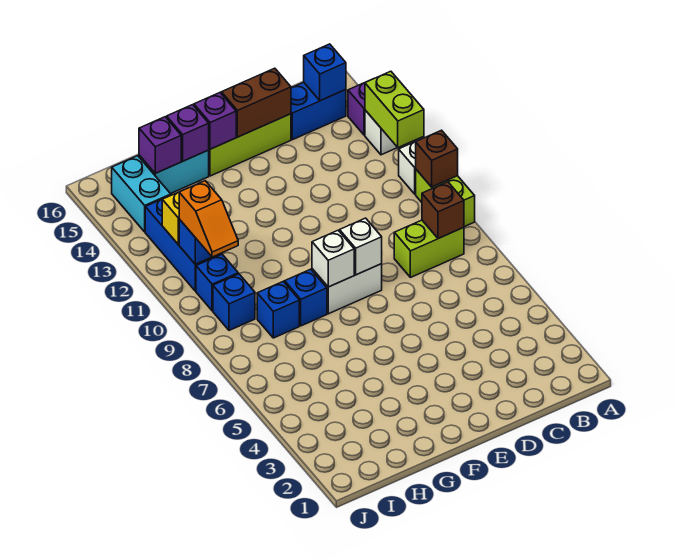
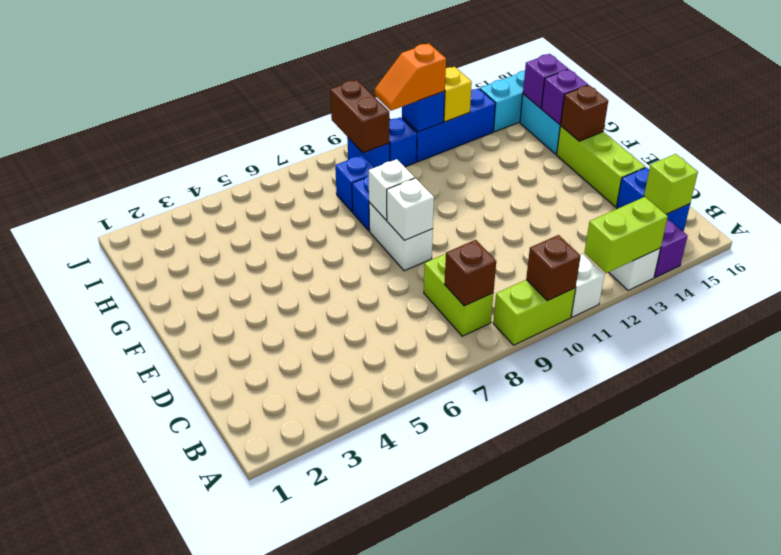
blue brick B15 level 2 -> lime brick B15 level 2
brown brick D15:E15 level 2 -> brown brick I9:J9 level 2
purple brick F15 level 2 -> brown brick F15 level 2

